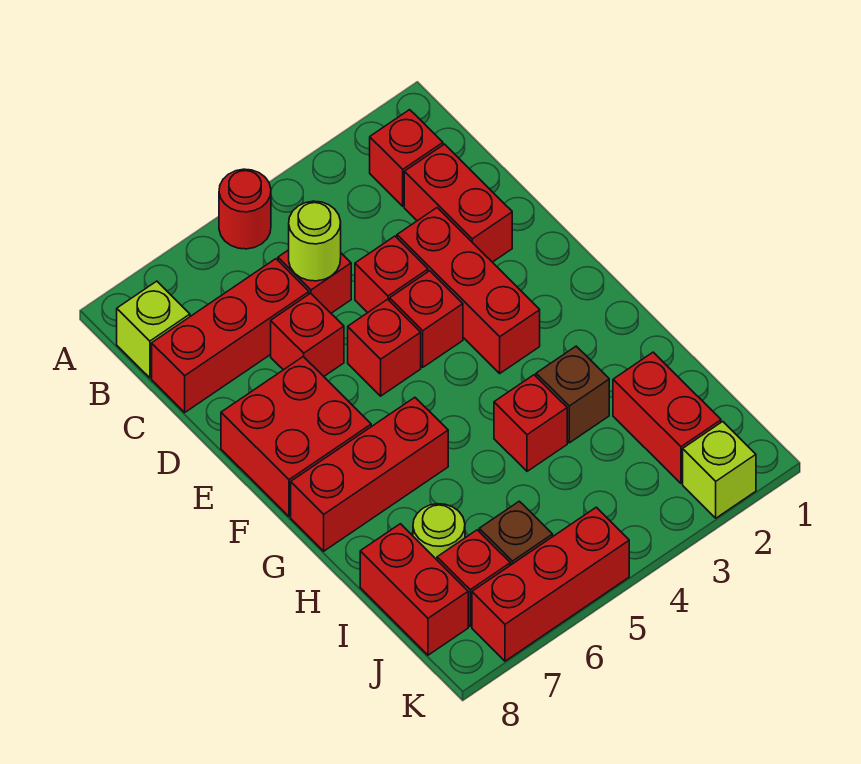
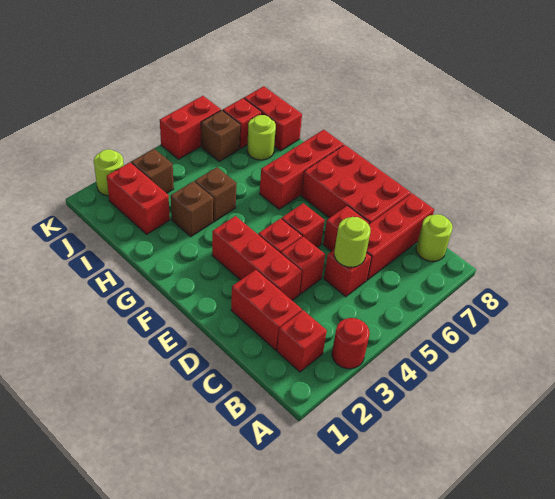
red round brick A5 level 1 -> red round brick A3 level 1
lime brick B8 level 1 -> lime round brick B8 level 1
red brick E7:F8 level 1 -> red brick D7:F8 level 1
red brick H4 level 1 -> brown brick H4 level 1
none -> brown brick J3 level 1
lime brick K2 level 1 -> lime round brick K2 level 1
red brick K5:K7 level 1 -> red brick K5:K6 level 1

